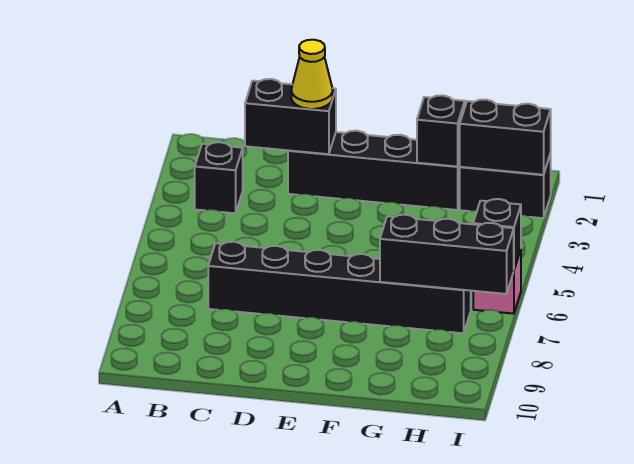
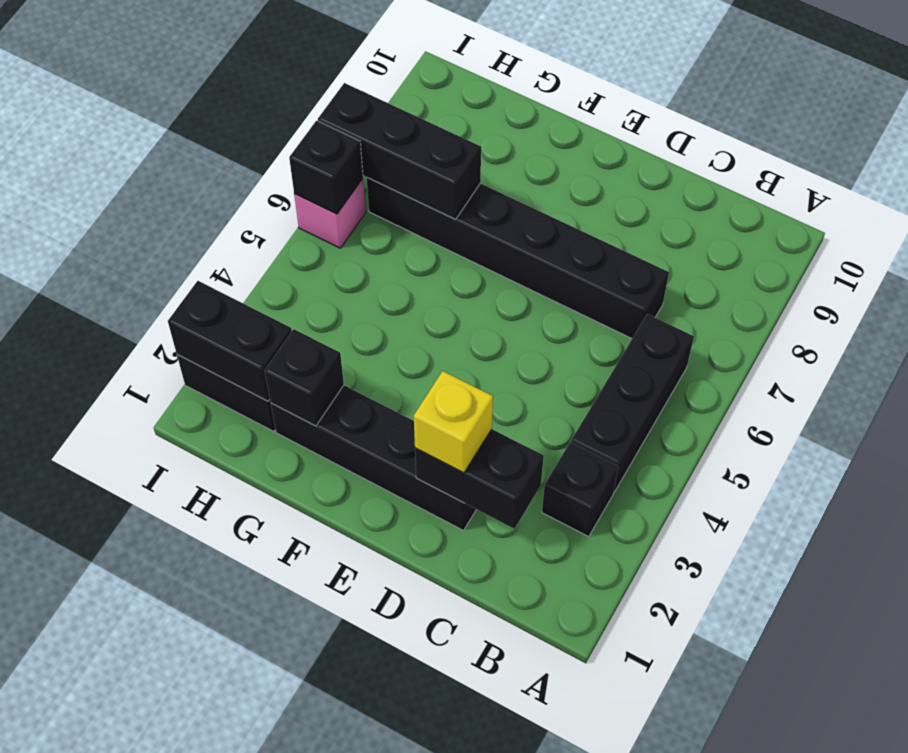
none -> black brick B4:B6 level 1
yellow cone D2 level 3 -> yellow brick D2 level 3

